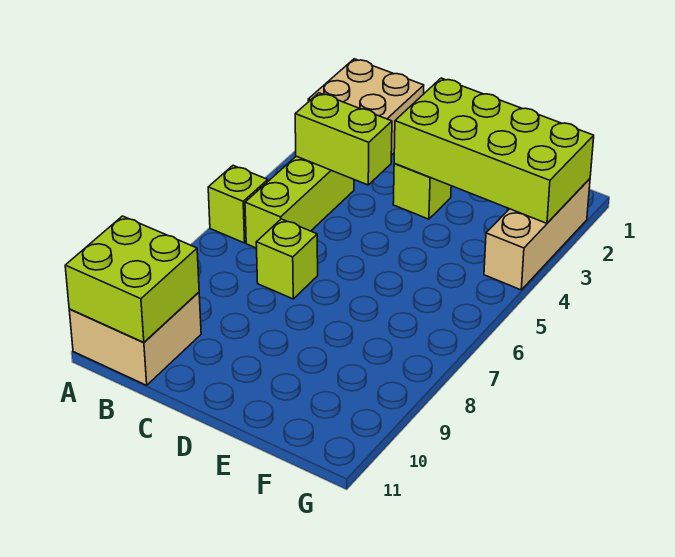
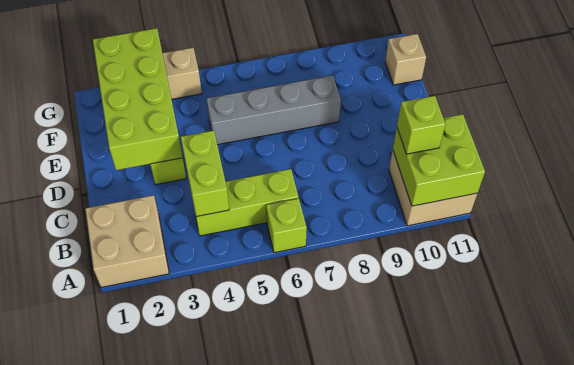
lime brick C7 level 1 -> lime brick B10 level 3
none -> grey brick E5:E8 level 1
none -> tan brick F11 level 1

